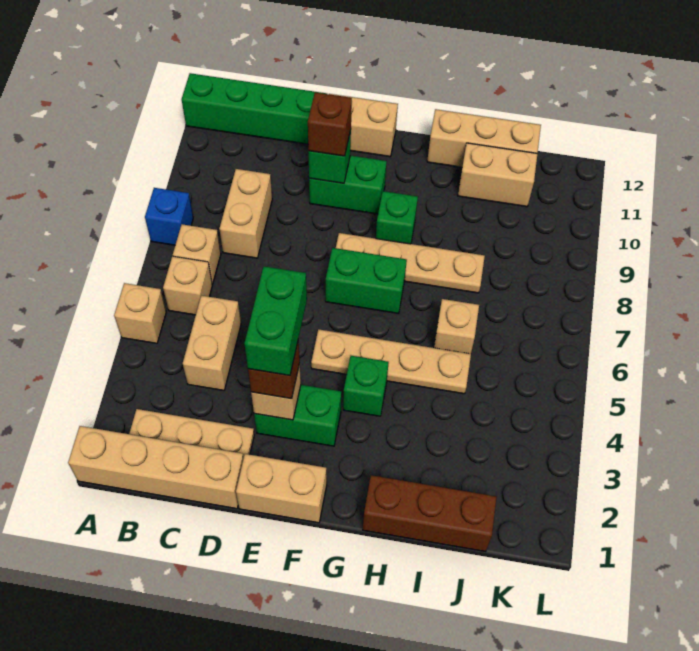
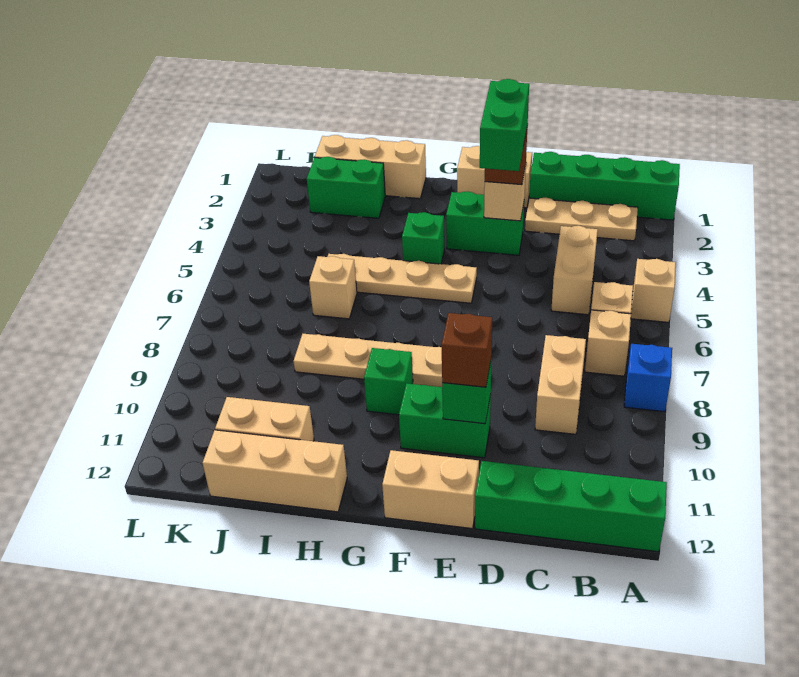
tan brick A1:D1 level 1 -> green brick A1:D1 level 1
green brick F7:G7 level 1 -> green brick I2:J2 level 1
brown brick H1:J1 level 1 -> tan brick H1:J1 level 1

